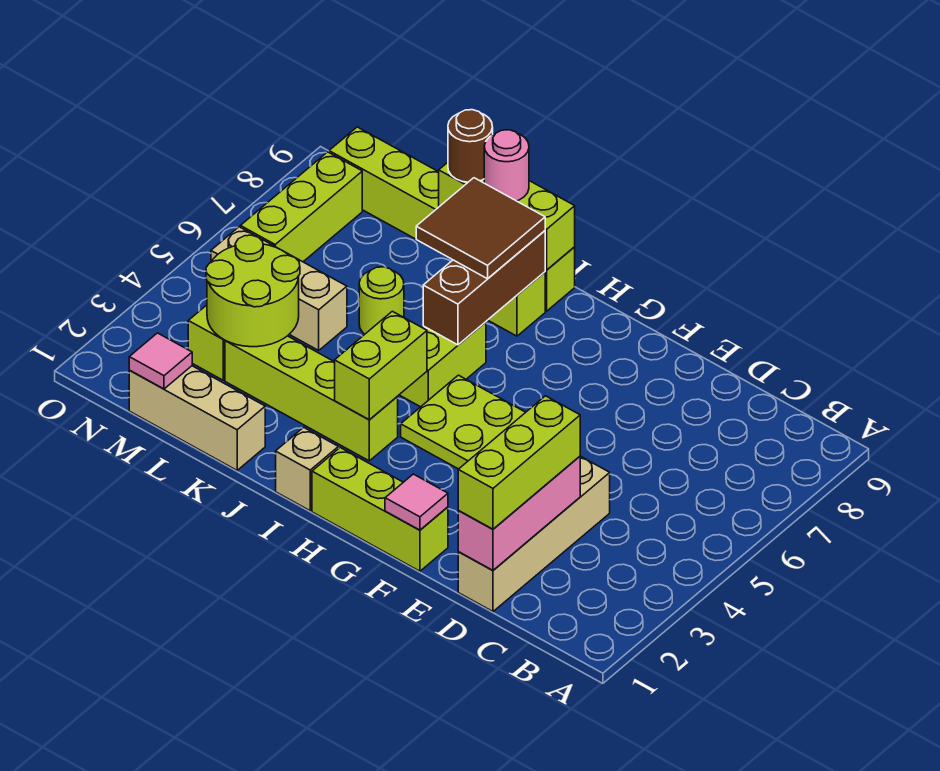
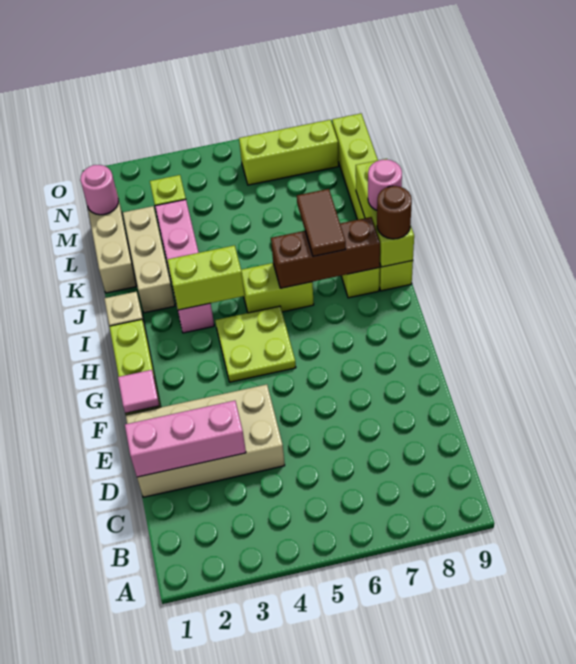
tan brick D1:D4 level 1 -> tan brick D1:E4 level 1
lime brick D1:D3 level 3 -> none
lime brick I3:L3 level 1 -> pink brick I3:L3 level 1
brown tile I7:J8 level 3 -> brown tile I7:J7 level 3
lime round brick K6 level 1 -> none
brown round brick K9 level 3 -> brown round brick I9 level 3
lime round brick L3:M4 level 2 -> none
tan brick L5:N5 level 1 -> tan brick J2:L2 level 1
pink tile M1 level 2 -> pink round brick M1 level 2

